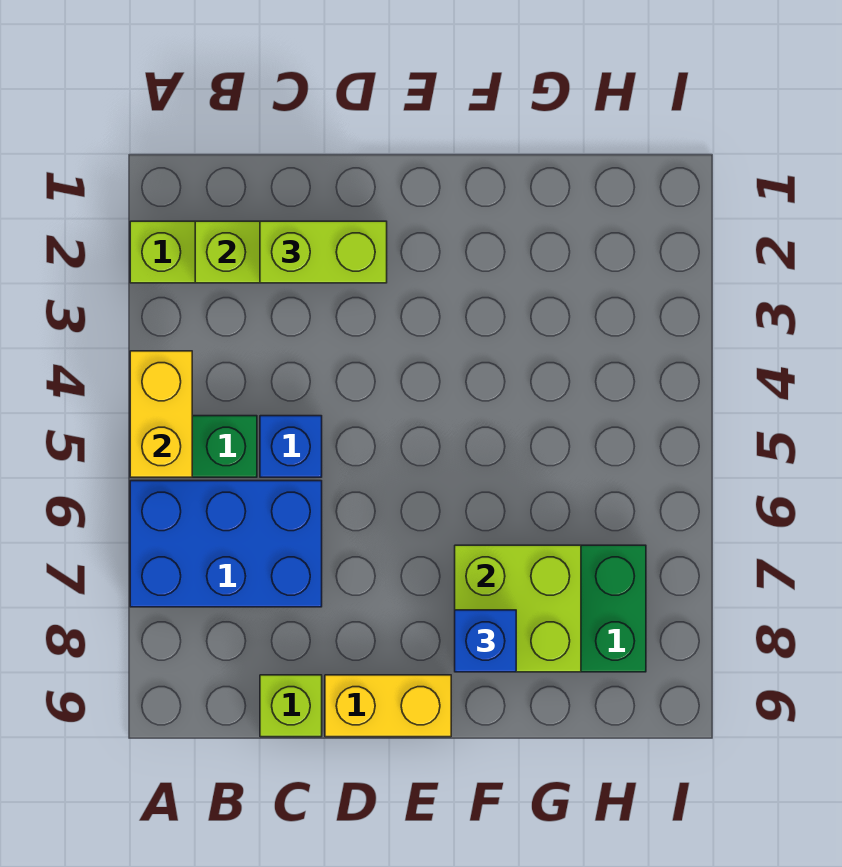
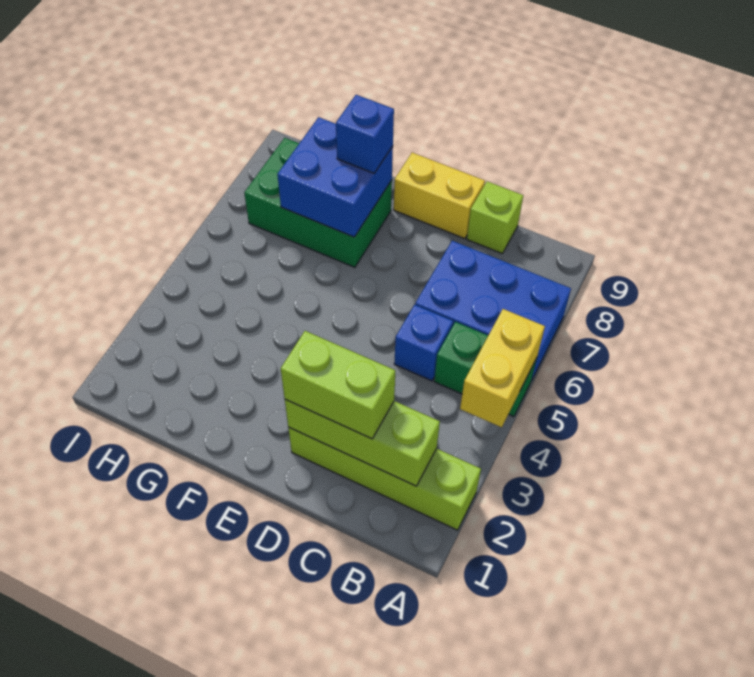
lime brick F7:G8 level 2 -> blue brick F7:G8 level 2

